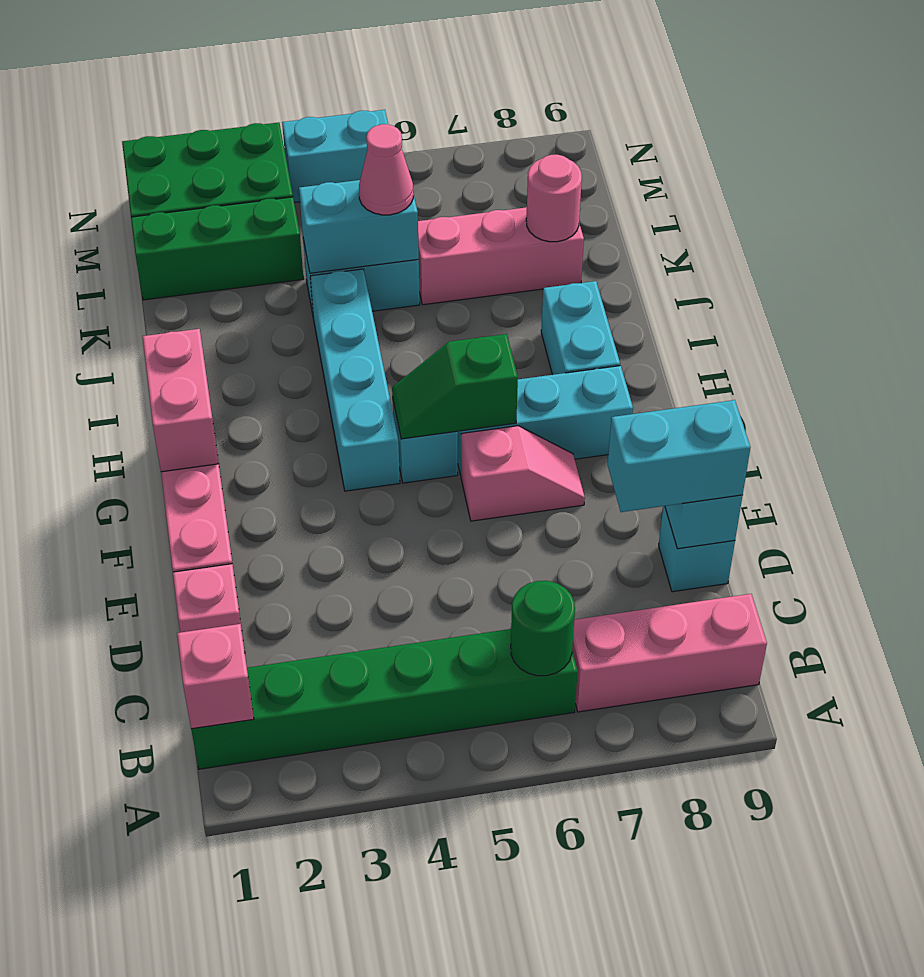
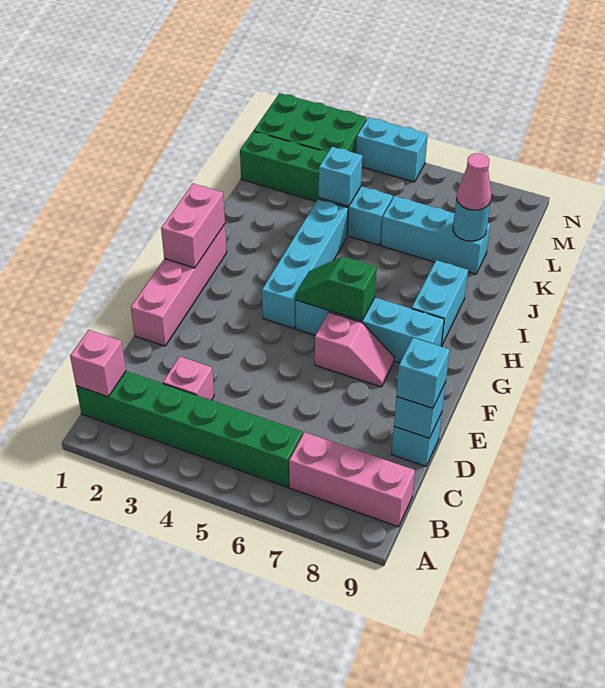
green round brick B6 level 2 -> none
pink brick D1 level 1 -> pink brick C3 level 1
cyan brick D8:D9 level 3 -> cyan brick D9 level 3
cyan brick K4:K5 level 2 -> cyan brick K4 level 2
pink cone K5 level 3 -> pink cone K8 level 3
pink brick K6:K8 level 1 -> cyan brick K6:K8 level 1
pink round brick K8 level 2 -> cyan round brick K8 level 2

